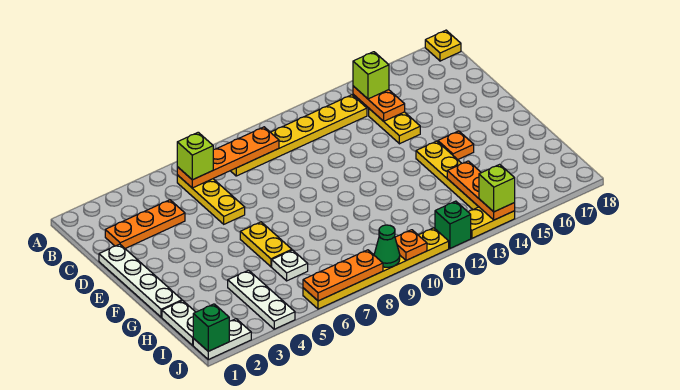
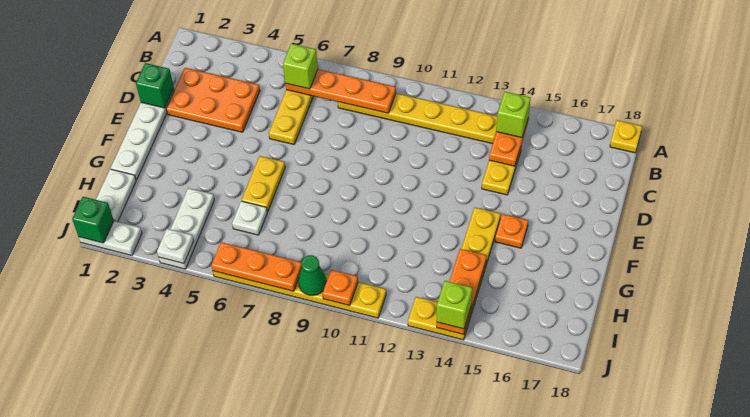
orange plate C2:C4 level 1 -> orange plate C2:D4 level 1
none -> white plate J4 level 2
green brick J12 level 1 -> green brick D1 level 2

